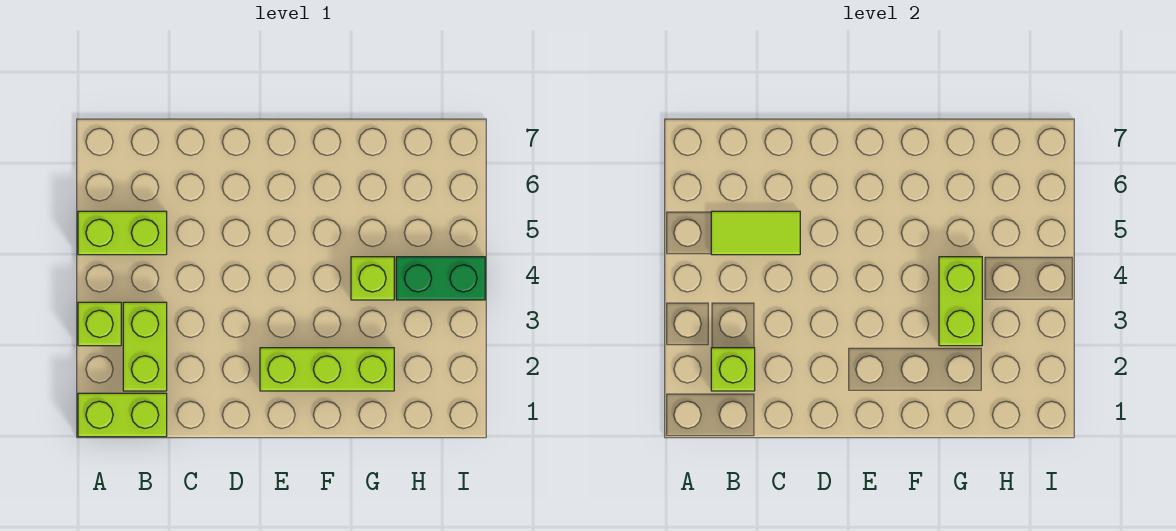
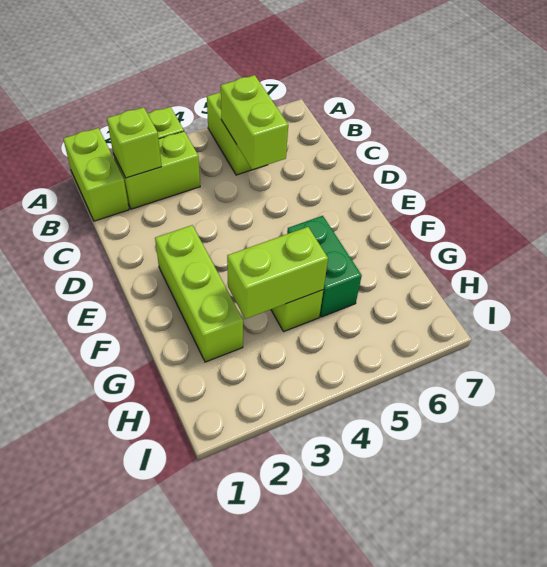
lime tile B5:C5 level 2 -> lime brick B5:C5 level 2
green brick H4:I4 level 1 -> green brick F5:G5 level 1

